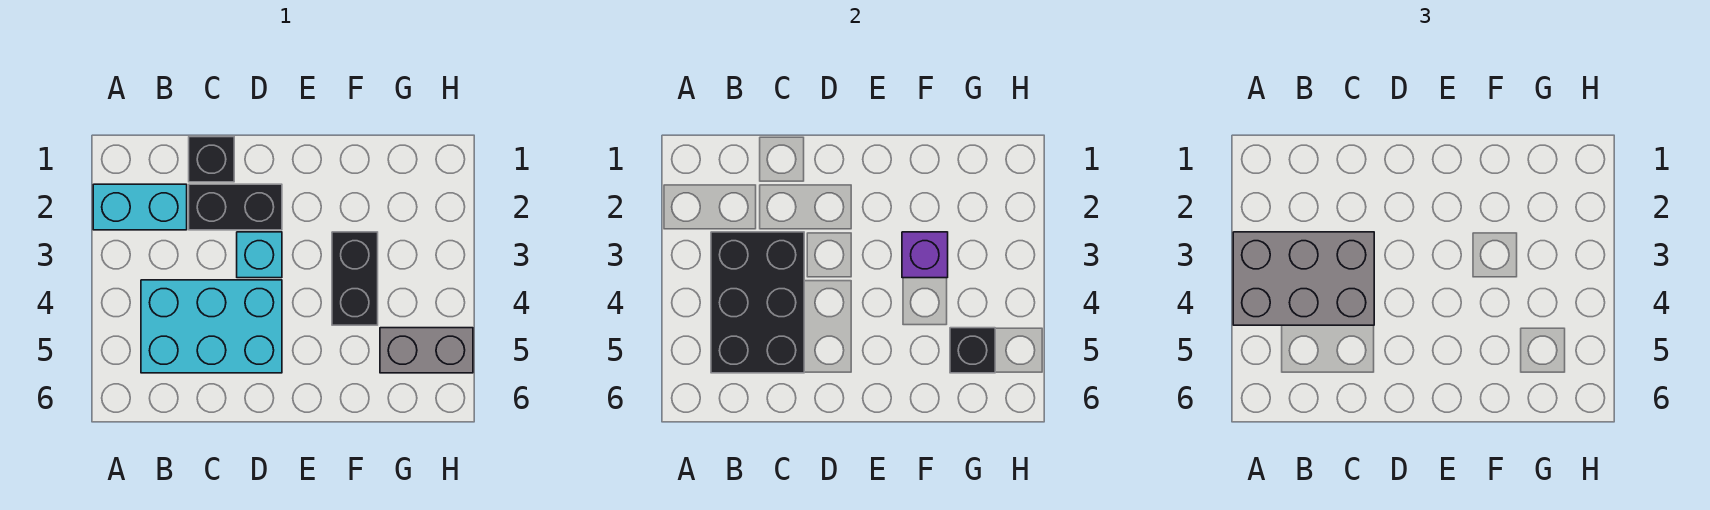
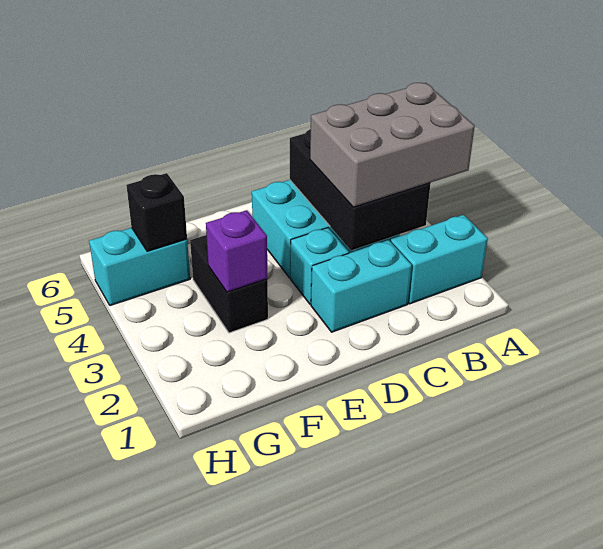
black brick C1 level 1 -> none
black brick C2:D2 level 1 -> cyan brick C2:D2 level 1
grey brick G5:H5 level 1 -> cyan brick G5:H5 level 1

